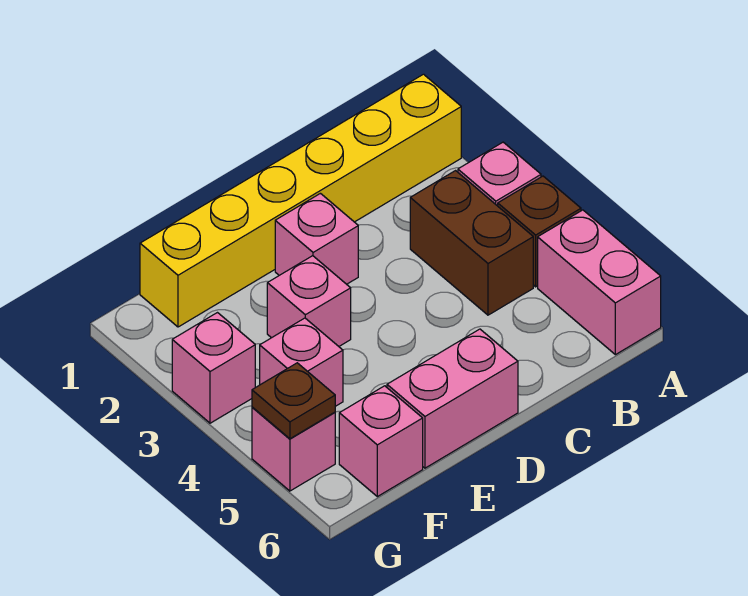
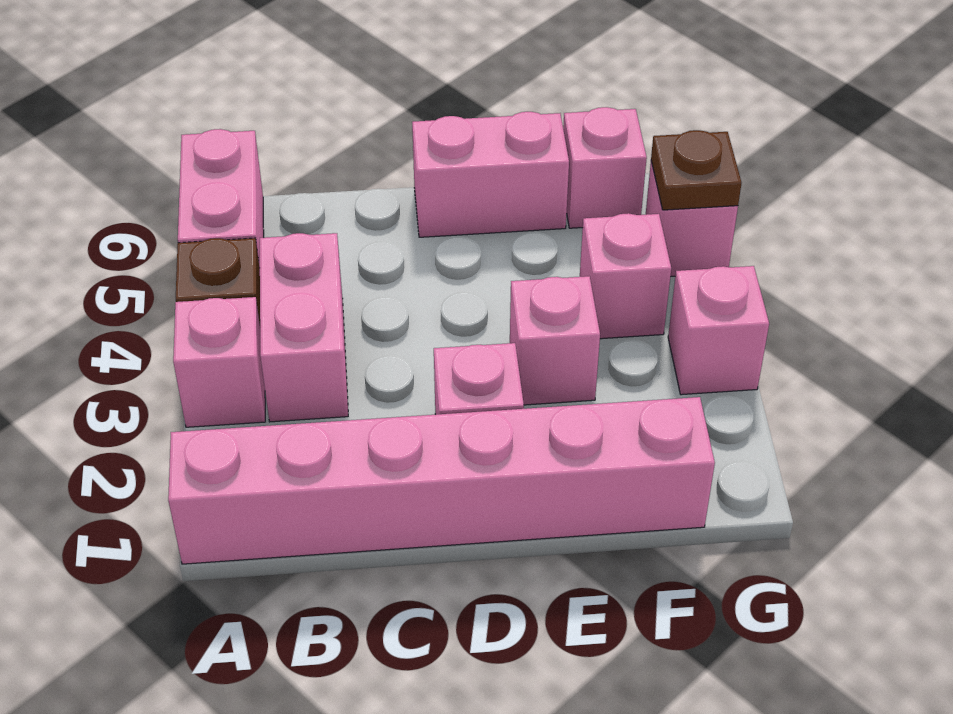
yellow brick A1:F1 level 1 -> pink brick A1:F1 level 1
brown brick B3:B4 level 1 -> pink brick B3:B4 level 1

